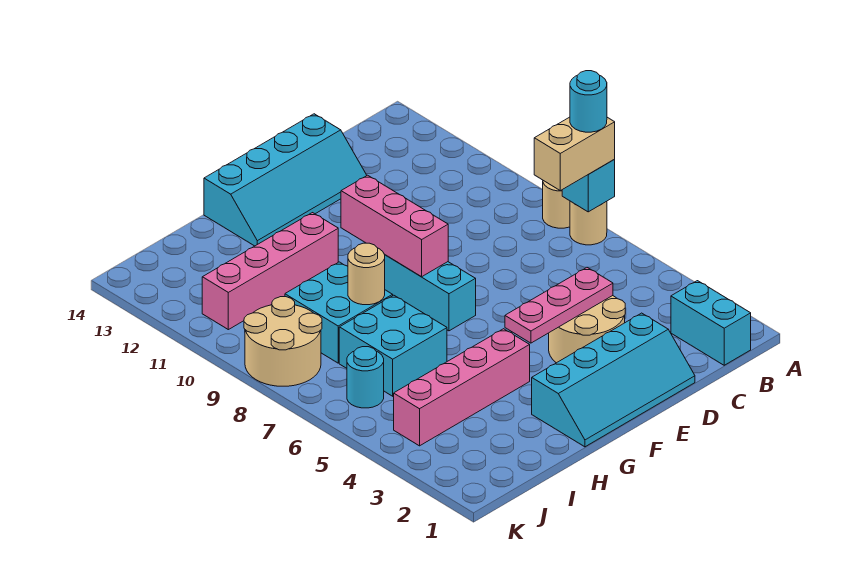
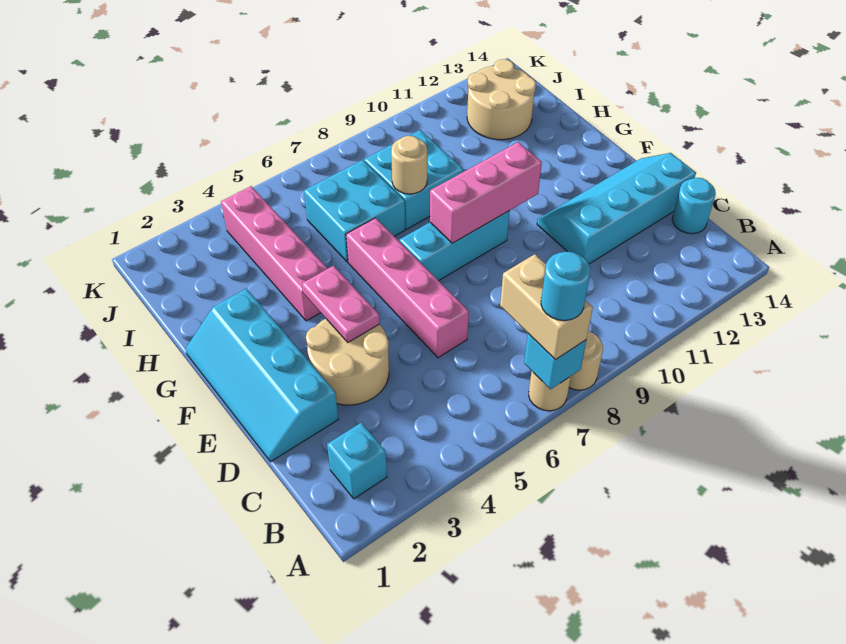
cyan brick B1:B2 level 1 -> cyan brick B2 level 1
pink plate D4:F4 level 2 -> pink plate E4:F4 level 2
cyan slope D13:G14 level 1 top 14 -> cyan slope D11:E14 level 1 top D
pink brick G11:J11 level 1 -> pink brick D6:G6 level 1
cyan round brick J6 level 1 -> cyan round brick C14 level 1
tan round brick J8:K9 level 1 -> tan round brick I12:J13 level 1

